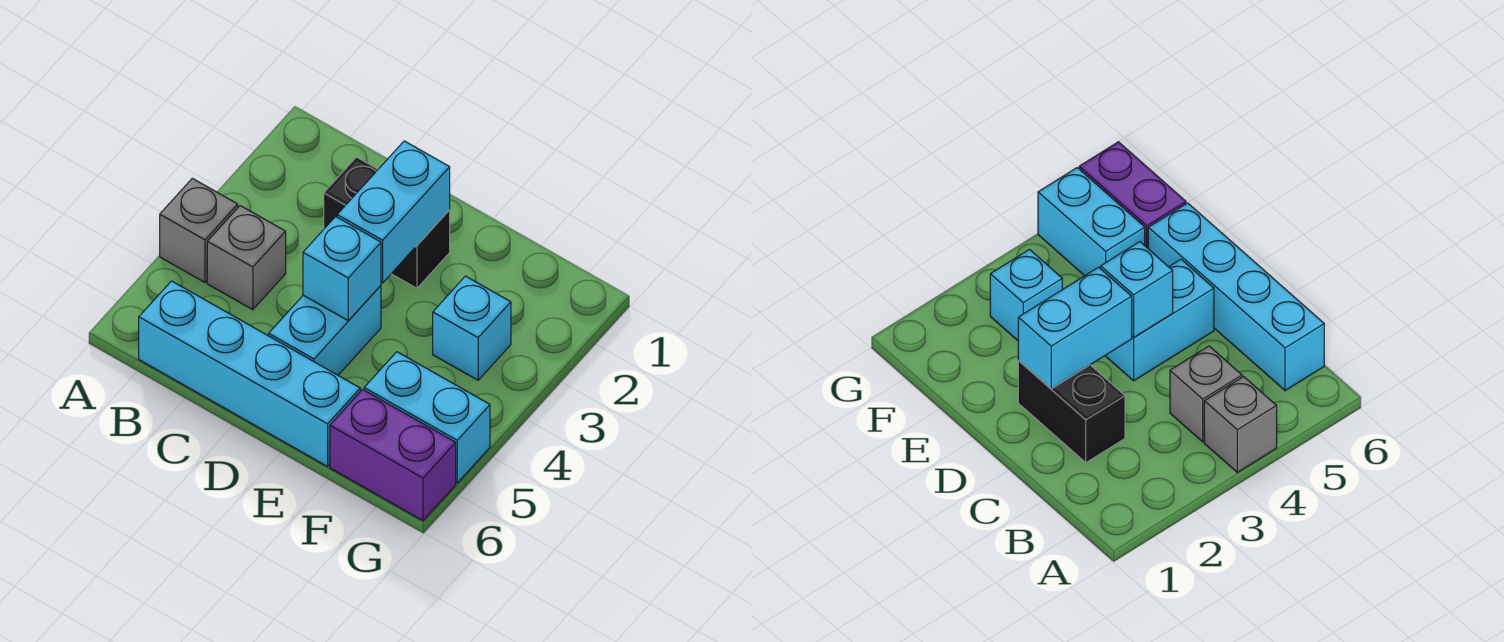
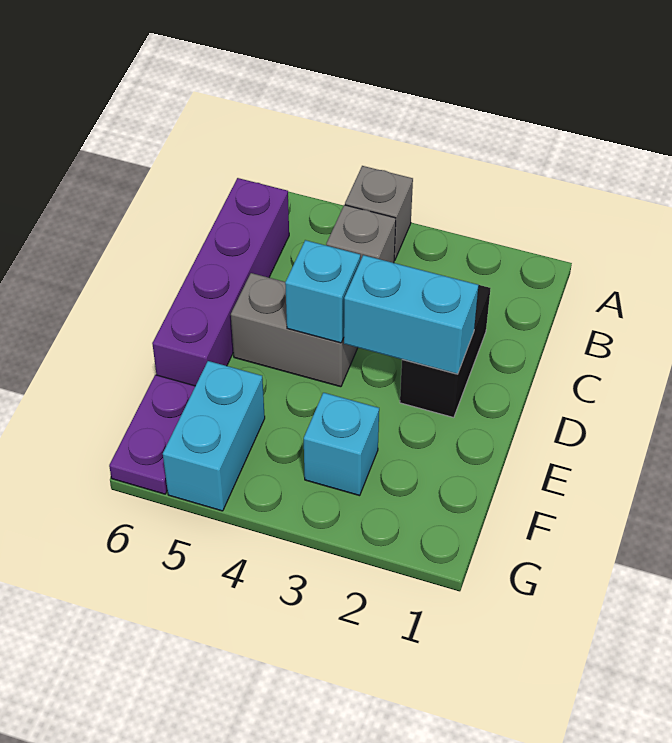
cyan brick B6:E6 level 1 -> purple brick B6:E6 level 1
cyan brick D4:D5 level 1 -> grey brick D4:D5 level 1
purple brick F6:G6 level 1 -> purple plate F6:G6 level 1

